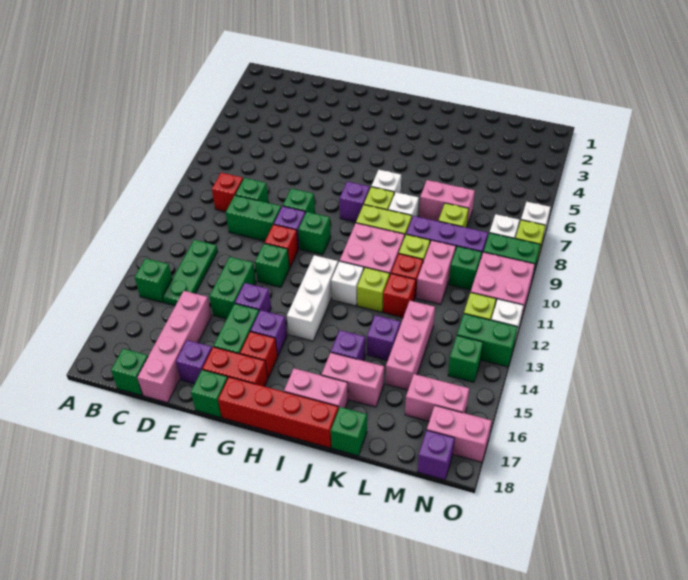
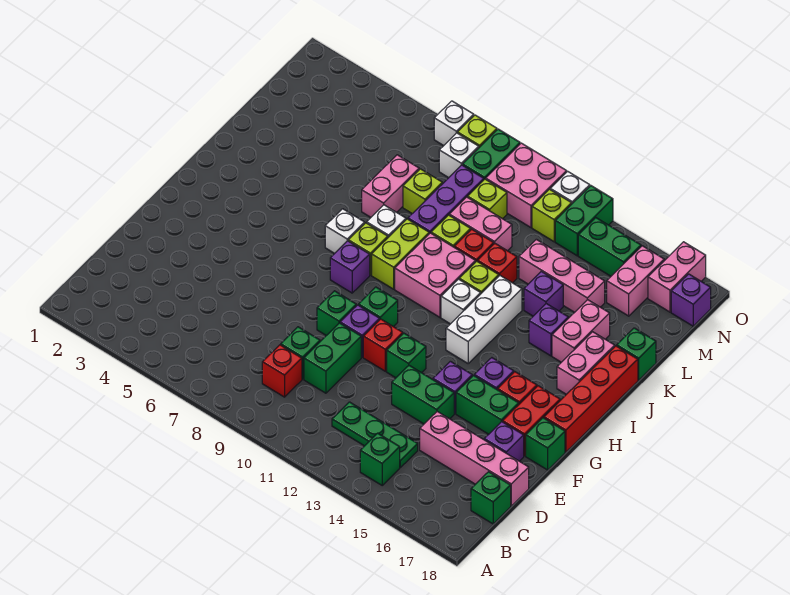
white brick H12:H14 level 1 -> white brick H13:J13 level 1
green brick M10 level 1 -> lime brick M10 level 1
green brick N14 level 1 -> green brick N14:N15 level 1

